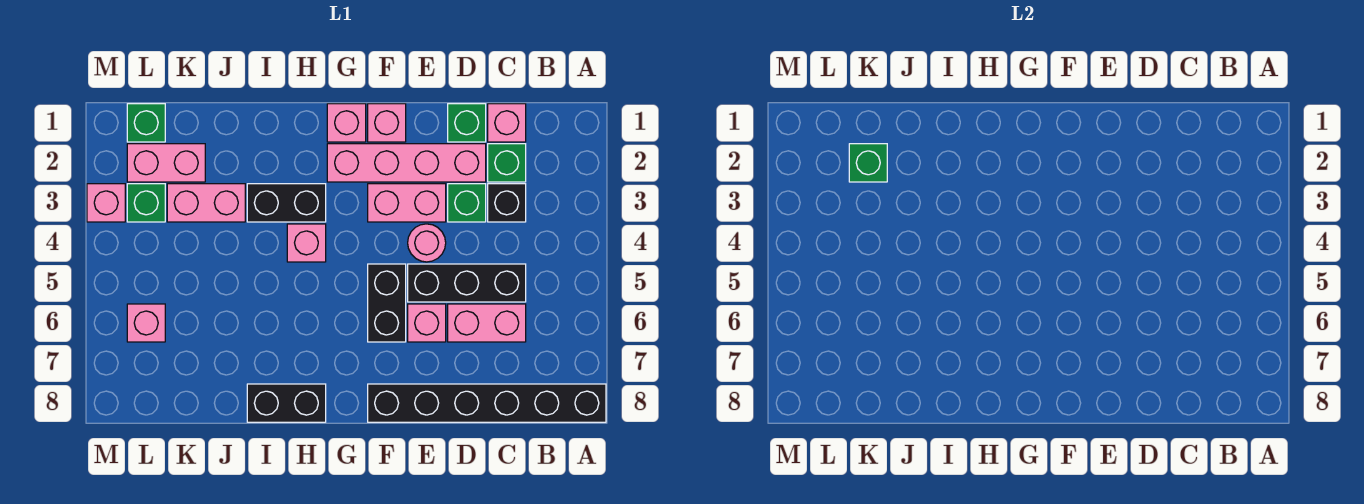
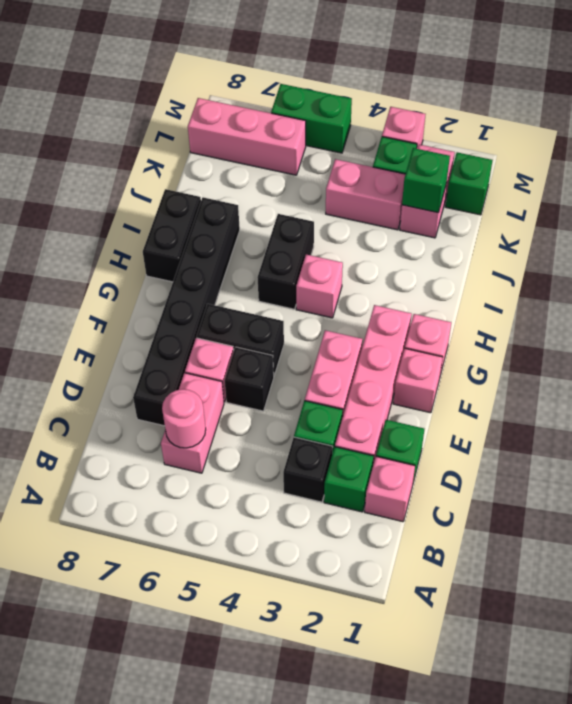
black brick A8:F8 level 1 -> black brick D7:I7 level 1
black brick C5:E5 level 1 -> black brick E5 level 1
pink round brick E4 level 1 -> pink round brick C6 level 2
black brick H3:I3 level 1 -> black brick H5:I5 level 1
pink brick J3:K3 level 1 -> pink brick K3:K4 level 1
pink brick L6 level 1 -> pink brick L6:L8 level 1
none -> green brick M5:M6 level 1

